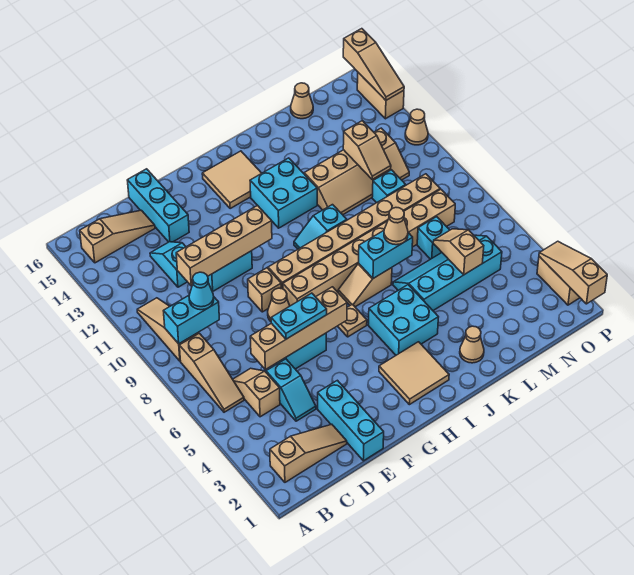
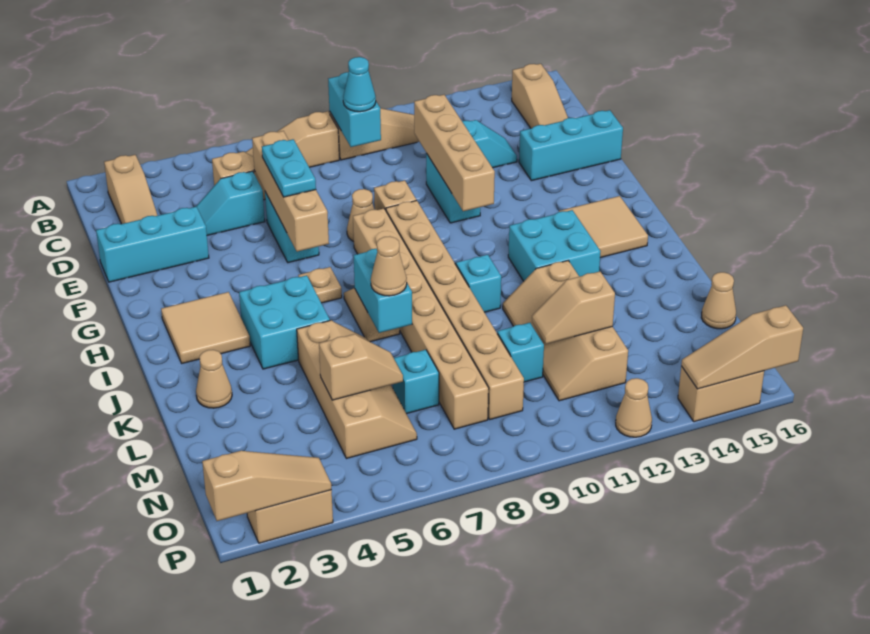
cyan slope K5:N6 level 1 top 5 -> tan slope K5:N6 level 1 top 5

